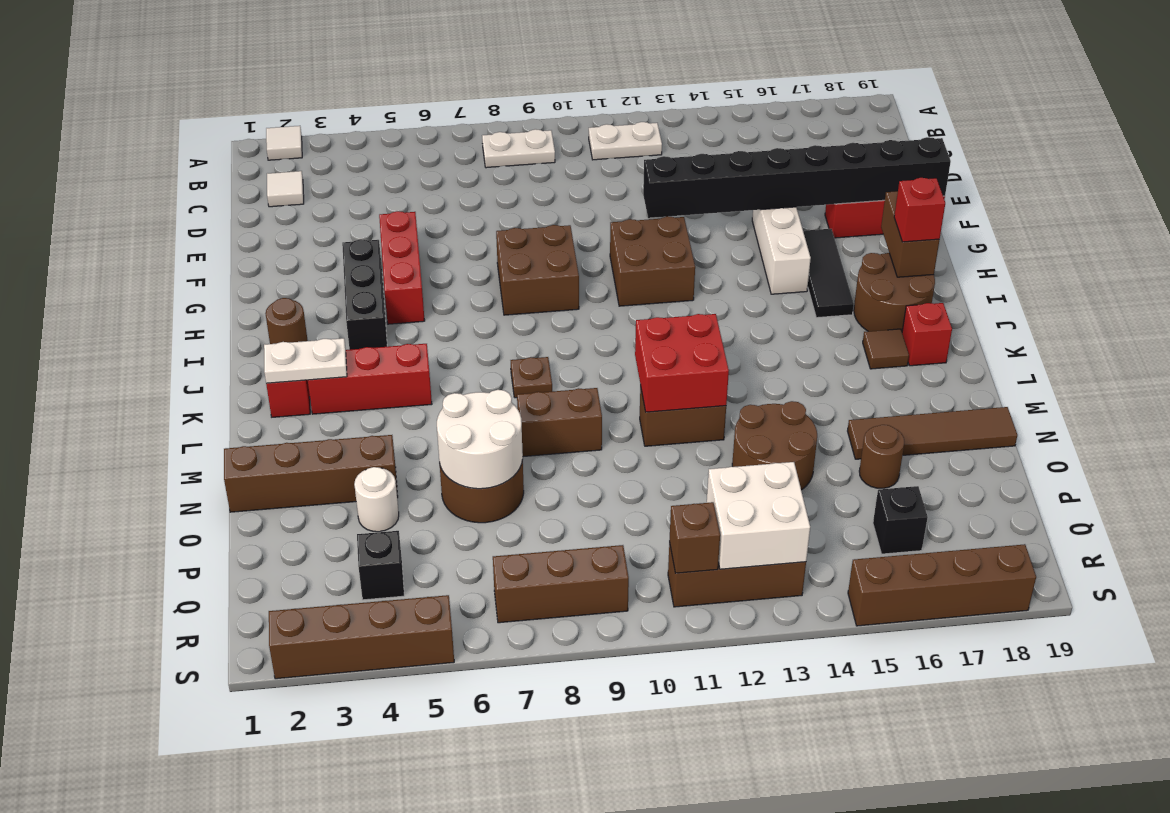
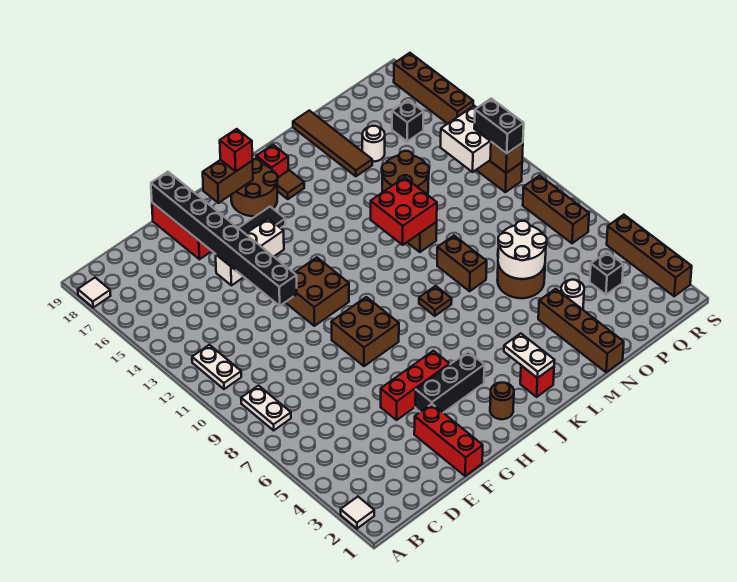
white tile C2 level 1 -> white tile A18 level 1
red brick K3:K5 level 1 -> red brick F1:F3 level 1
brown round brick O16 level 1 -> white round brick O16 level 1
none -> black brick R11:R12 level 3

